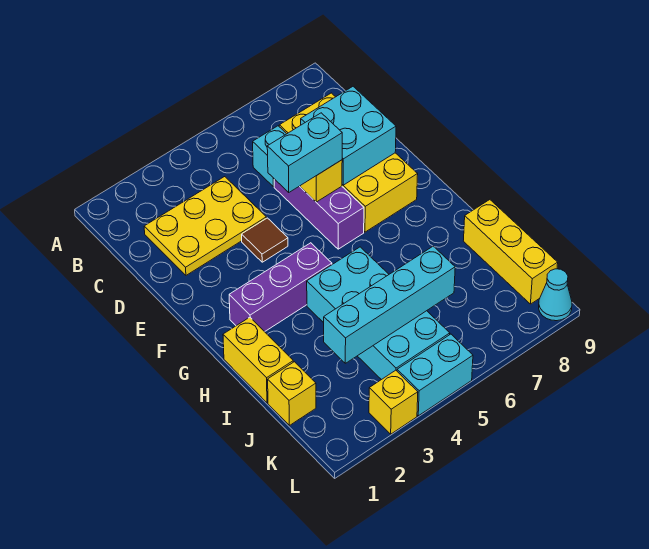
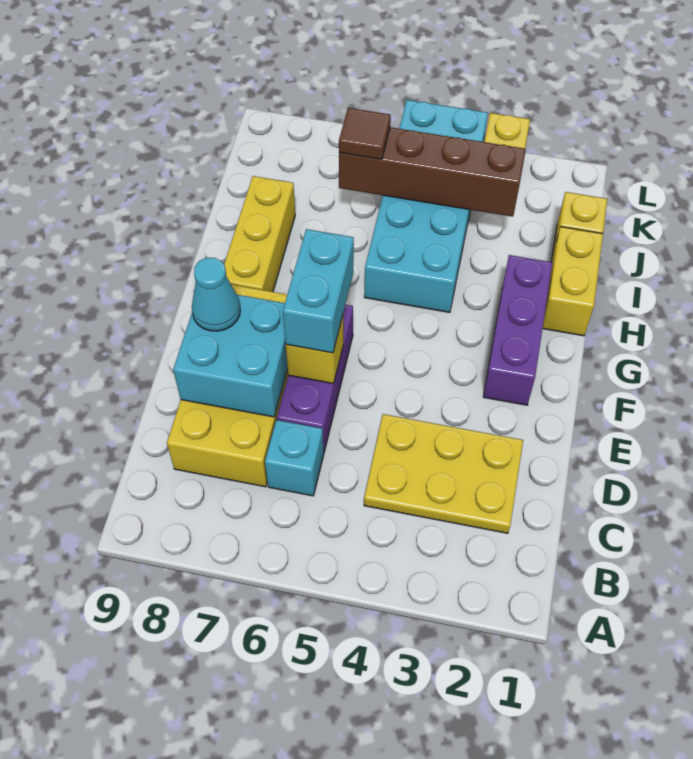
brown tile E4 level 1 -> brown tile J6 level 3
cyan brick E5:E6 level 3 -> cyan brick E6:F6 level 3
purple brick G2:G4 level 1 -> purple brick F2:H2 level 1
yellow brick I9:K9 level 1 -> yellow brick G8:I8 level 1
cyan brick J3:J6 level 2 -> brown brick J3:J6 level 2
cyan cone L9 level 1 -> cyan cone E8 level 3

